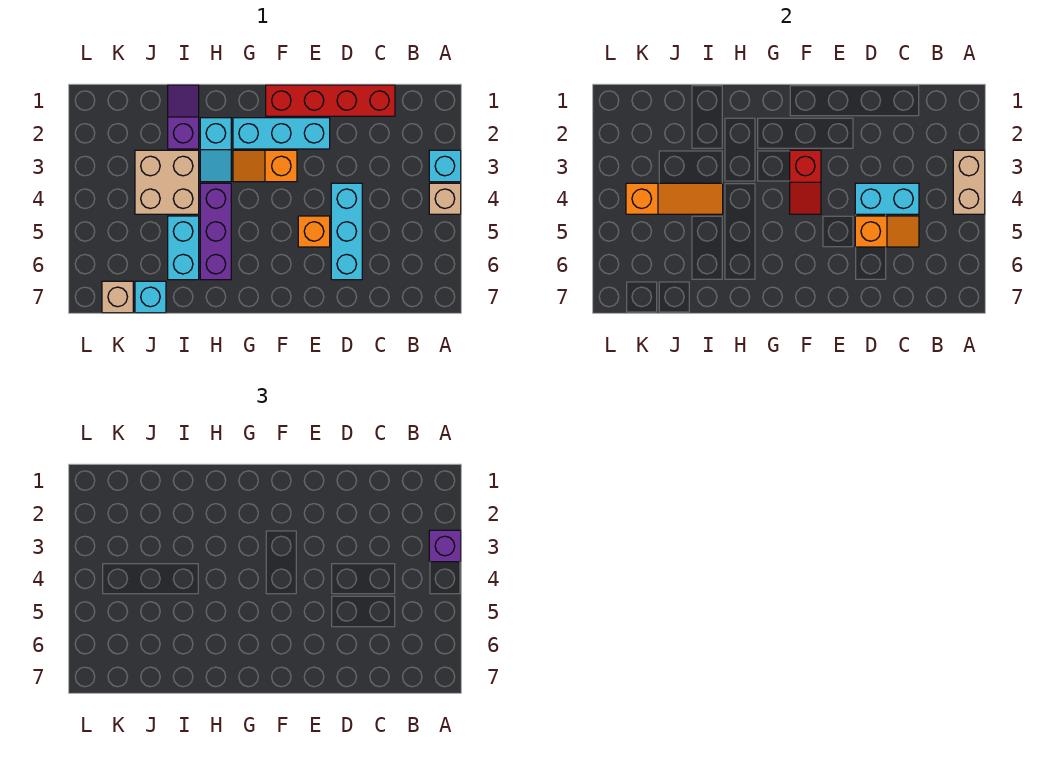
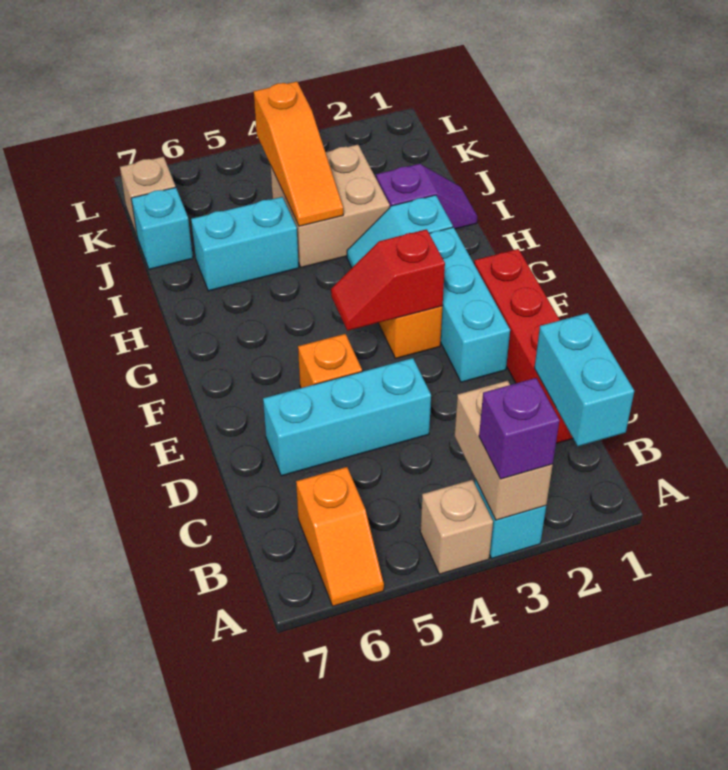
tan brick A3:A4 level 2 -> tan brick A3:B3 level 2
cyan brick C4:D4 level 2 -> cyan brick B1:C1 level 2
orange slope C5:D5 level 2 top D -> orange slope A6:B6 level 1 top B
purple brick H4:H6 level 1 -> none

